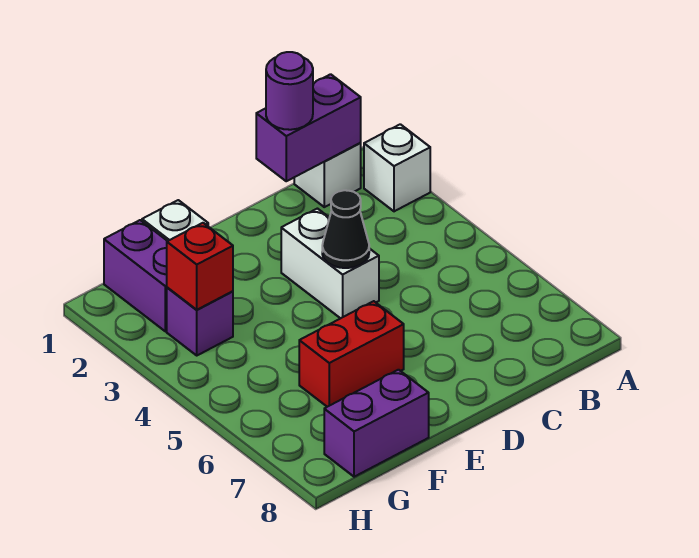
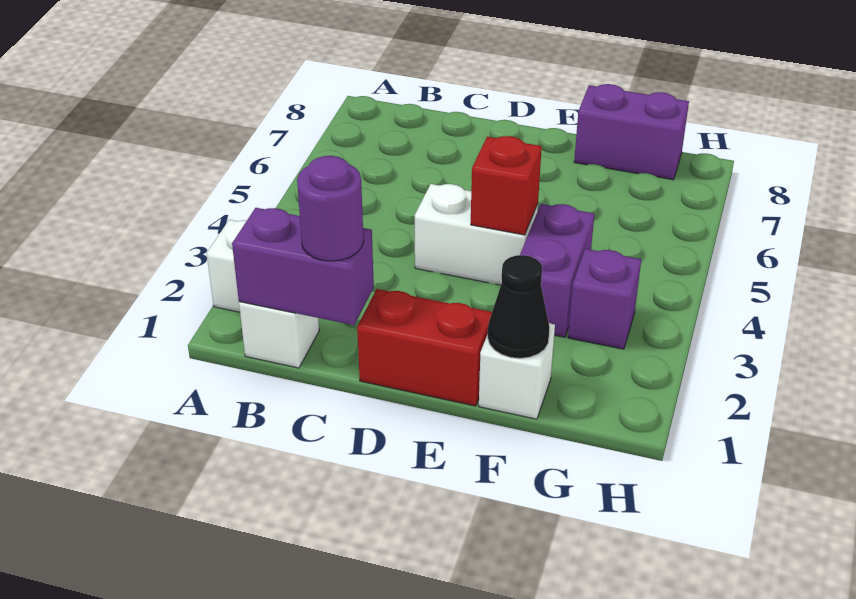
white brick D3:D4 level 1 -> white brick D4:E4 level 1
black cone D4 level 2 -> black cone F1 level 2
red brick E6:F6 level 1 -> red brick D1:E1 level 1
purple brick G1:G2 level 1 -> purple brick F3:F4 level 1
red brick G3 level 2 -> red brick E4 level 2

